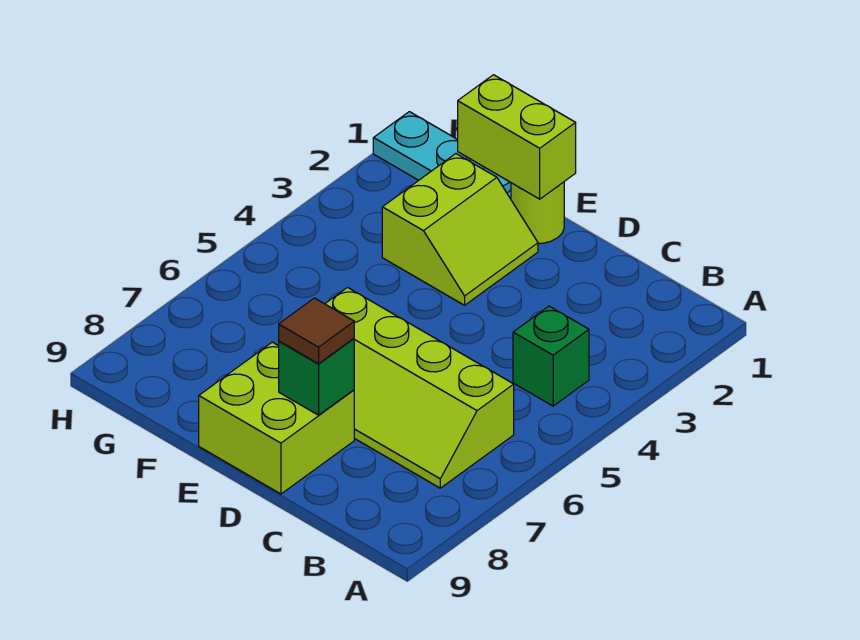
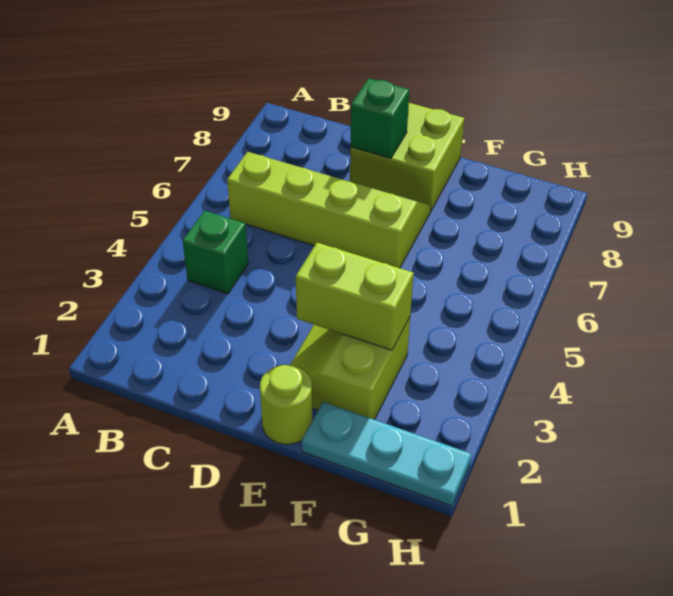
brown tile D8 level 3 -> none
lime brick E1:F1 level 2 -> lime brick E3:F3 level 2

